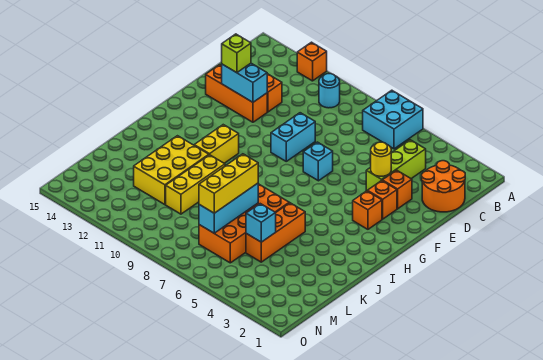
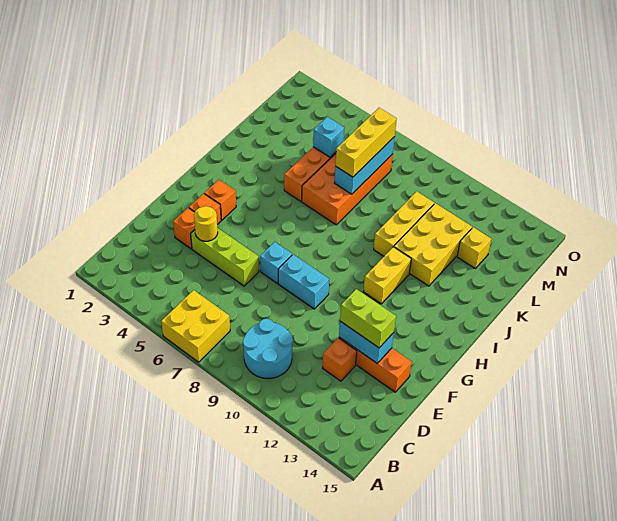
cyan brick A6:B7 level 1 -> yellow brick A6:B7 level 1
orange brick A12 level 1 -> none
cyan round brick B10 level 1 -> cyan round brick B9:C10 level 1
orange round brick C1:D2 level 1 -> none
lime brick C4:E4 level 1 -> lime brick E4:E6 level 1
cyan brick E9:F9 level 1 -> cyan brick F8:F9 level 1
lime brick E13 level 3 -> lime brick E12:E13 level 3
none -> yellow brick L13 level 1

